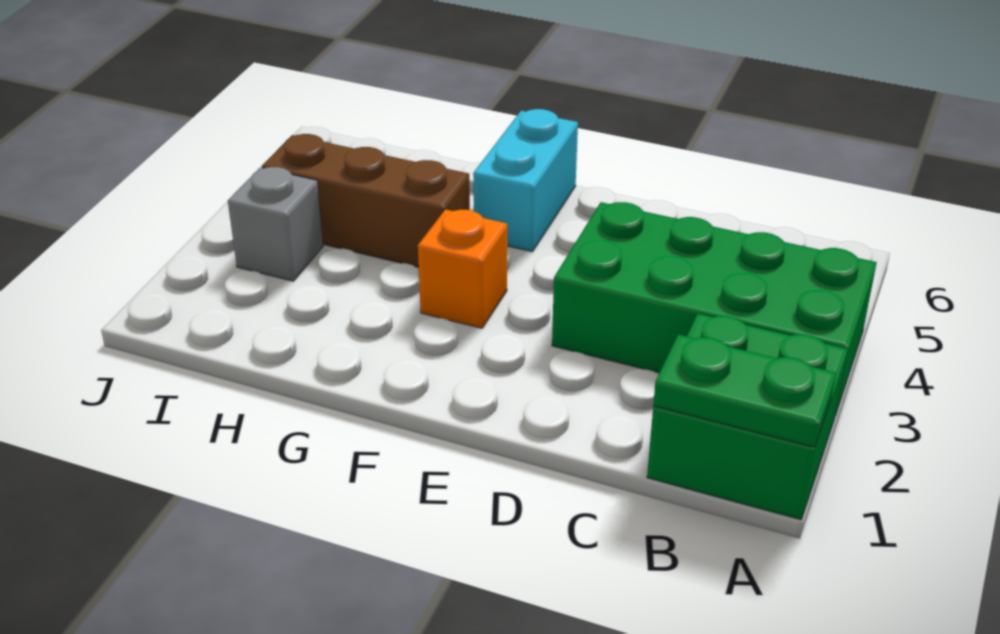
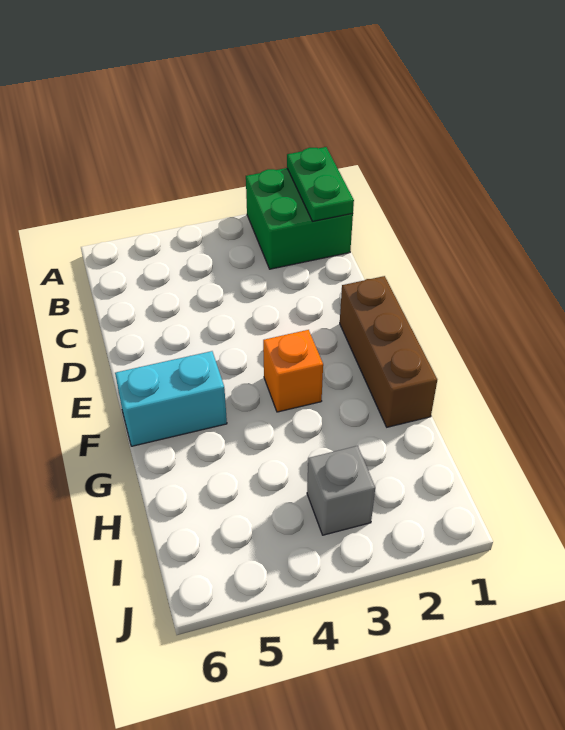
green brick A3:D4 level 1 -> none
brown brick G4:I4 level 1 -> brown brick E1:G1 level 1

